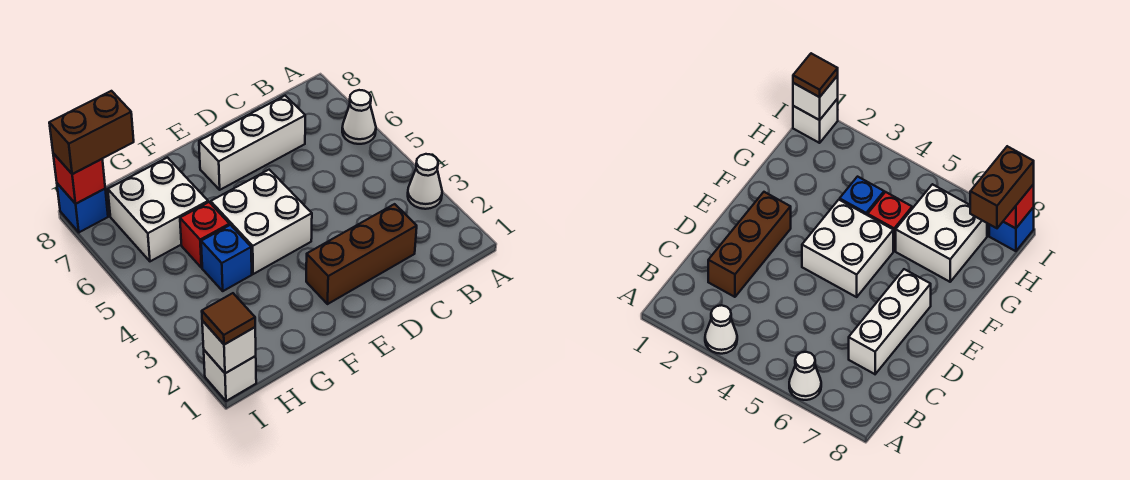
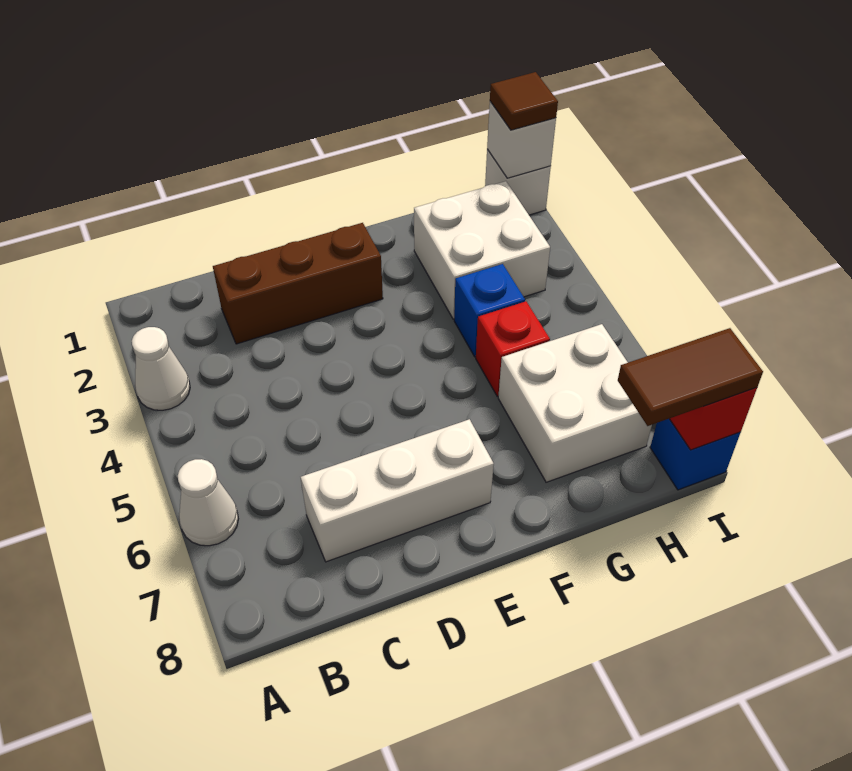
white brick E4:F5 level 1 -> white brick G2:H3 level 1
brown brick H8:I8 level 3 -> brown tile H8:I8 level 3

